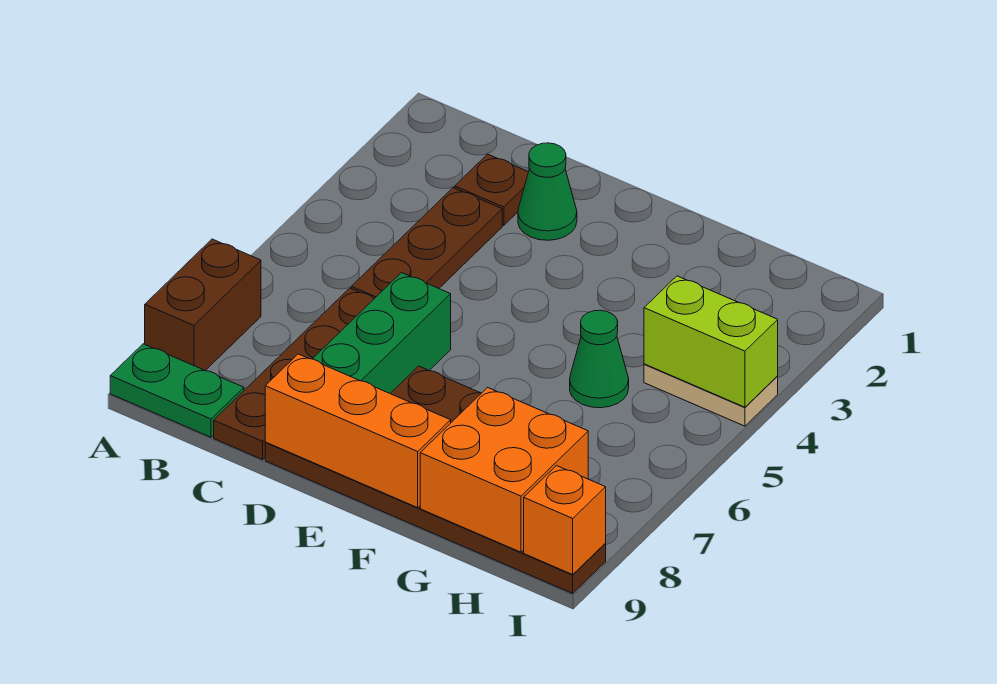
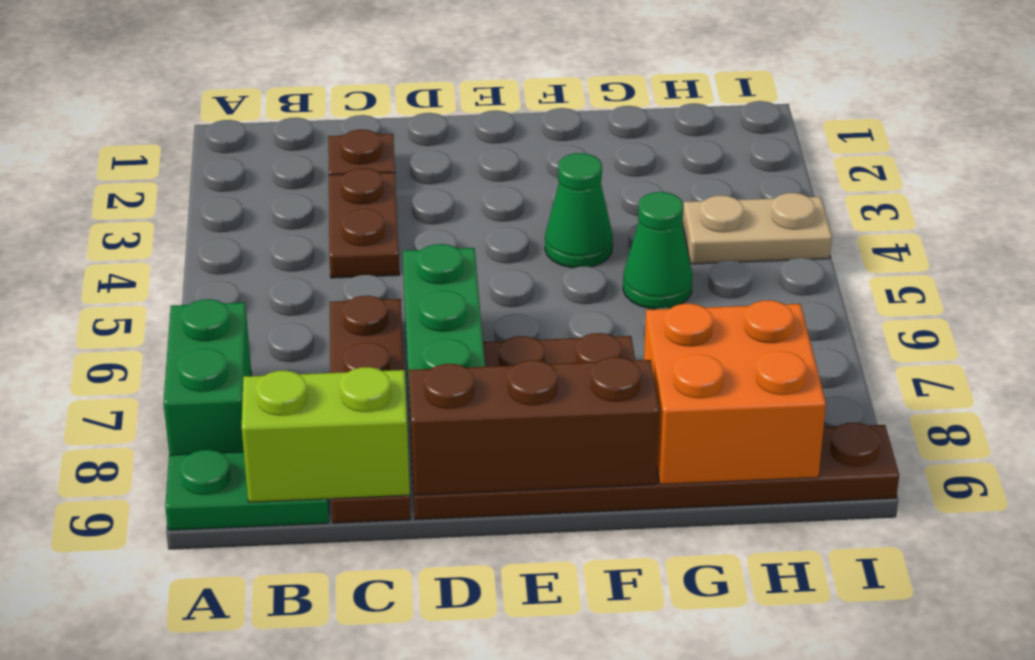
brown brick A7:A8 level 1 -> green brick A7:A8 level 1
brown plate C3:C5 level 1 -> brown plate C3:C4 level 1
green cone D2 level 1 -> green cone F4 level 1
orange brick D9:F9 level 2 -> brown brick D9:F9 level 2
lime brick H4:I4 level 2 -> lime brick B9:C9 level 2
orange brick I9 level 2 -> none

